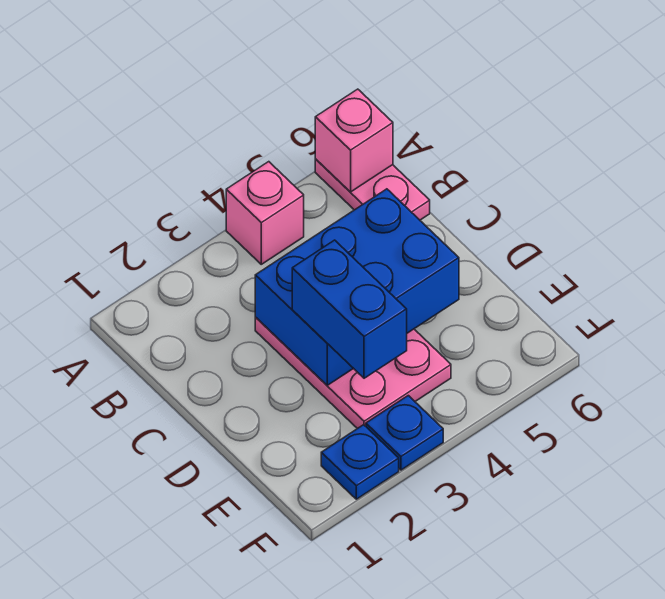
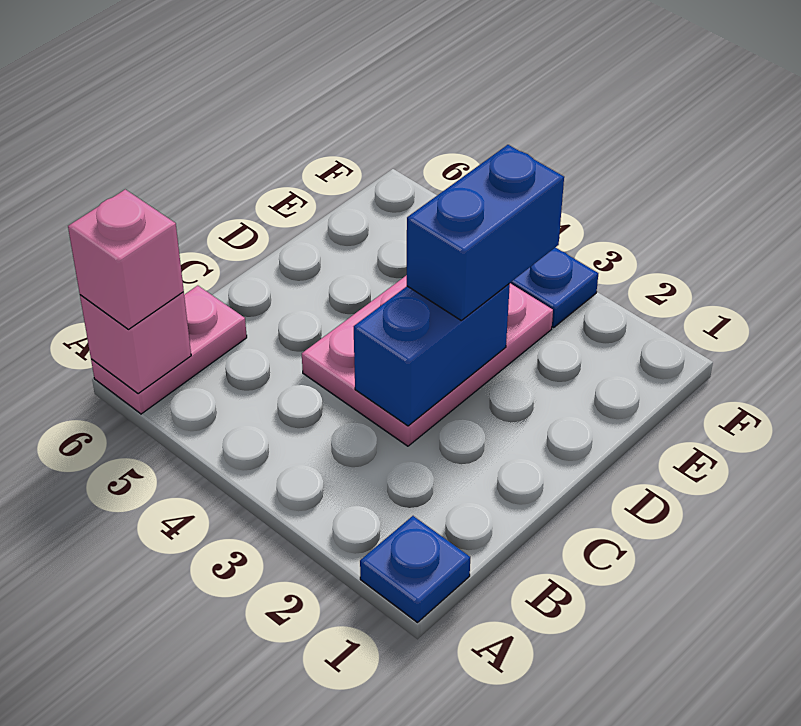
pink brick A4 level 1 -> pink brick A6 level 3
blue brick C3:D5 level 2 -> blue brick C3:D3 level 2
blue plate F2 level 1 -> blue plate A1 level 1

